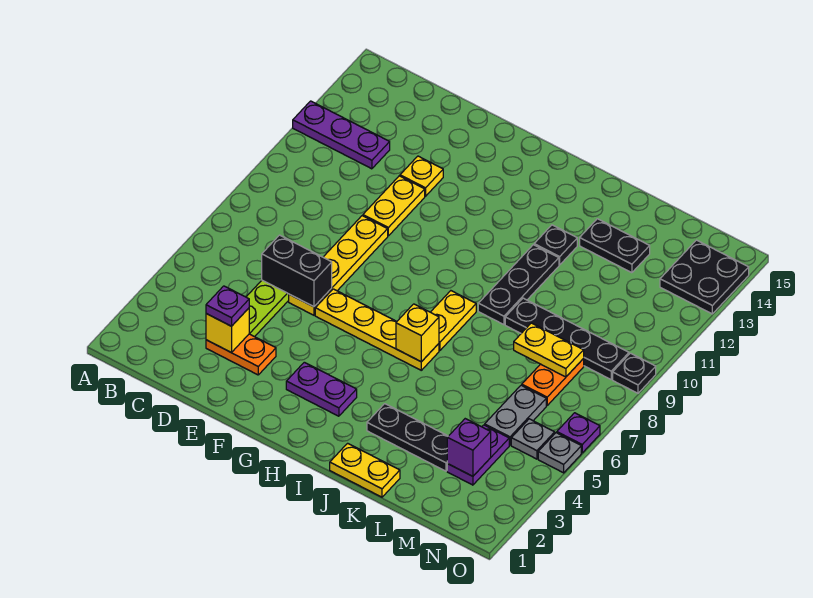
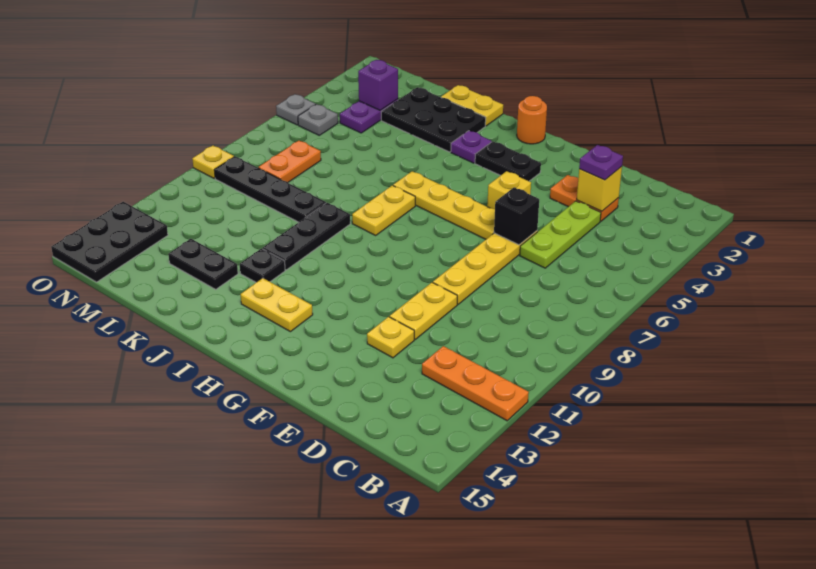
purple plate A12:C12 level 1 -> orange plate A12:C12 level 1
black brick D6:E6 level 2 -> black brick E6 level 2
purple plate G3:H3 level 1 -> black plate G3:H3 level 1
none -> orange round brick H1 level 1
yellow brick I6 level 2 -> yellow brick F5 level 1
black plate J3:L3 level 1 -> black plate J2:L3 level 1
yellow plate L8:M8 level 2 -> yellow plate H13:I13 level 1
grey plate M5:M6 level 1 -> none
black plate N13:O14 level 1 -> black plate N13:O15 level 1
purple plate O6 level 1 -> purple plate I3 level 1
black plate O9 level 1 -> yellow plate O9 level 1

